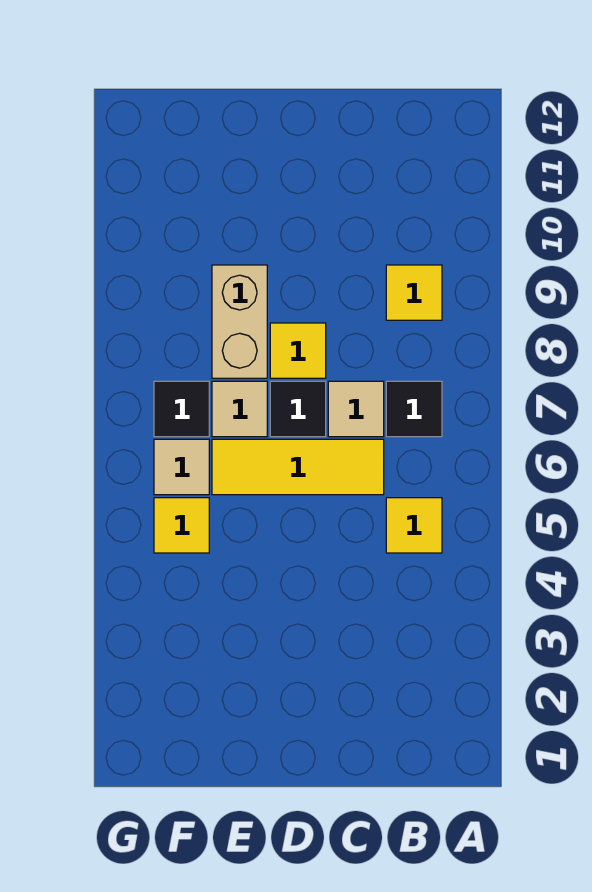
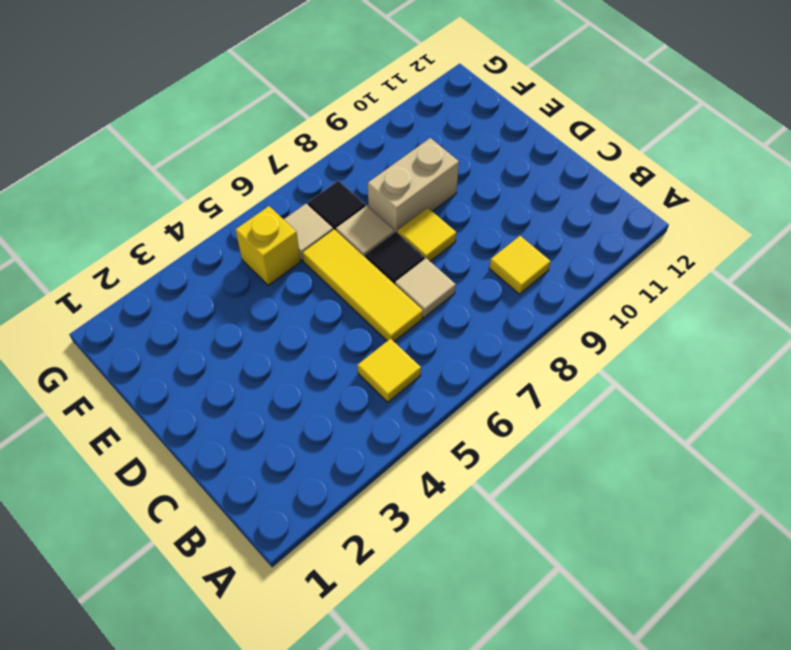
black tile B7 level 1 -> none
yellow tile F5 level 1 -> yellow brick F5 level 1

